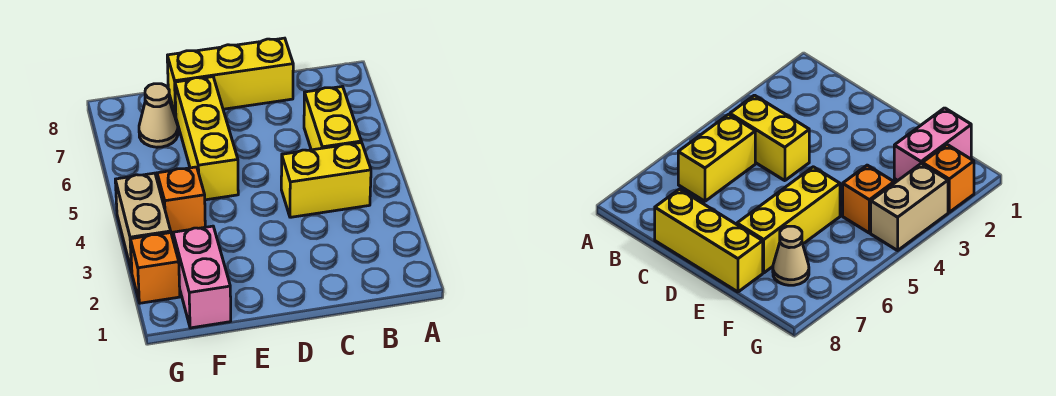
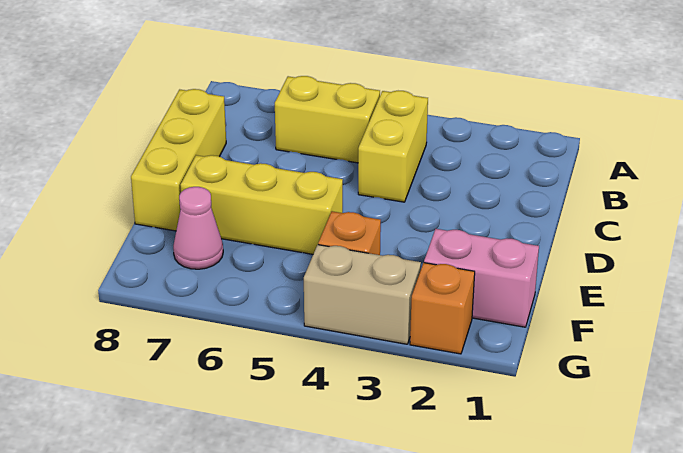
tan cone F7 level 1 -> pink cone F7 level 1

